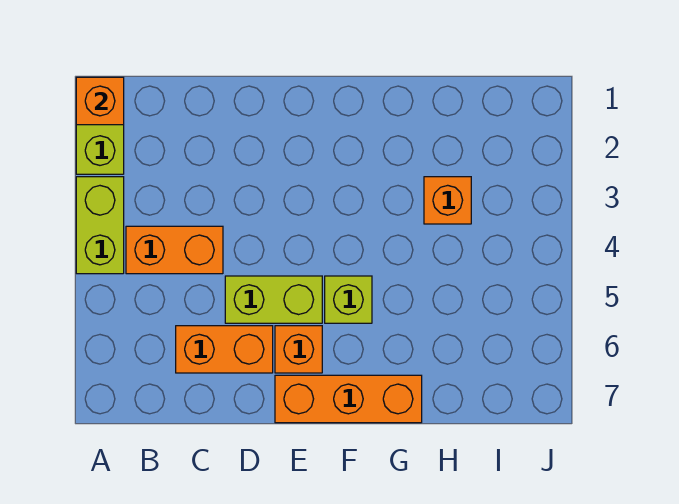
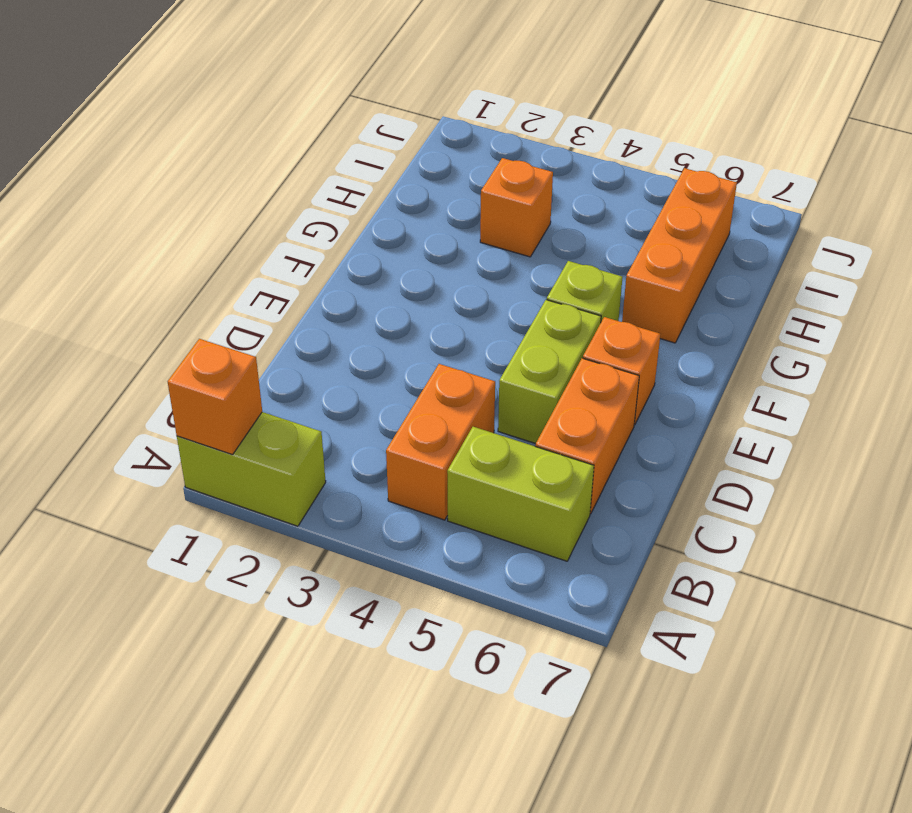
lime brick A3:A4 level 1 -> lime brick B5:B6 level 1
orange brick E7:G7 level 1 -> orange brick G6:I6 level 1

